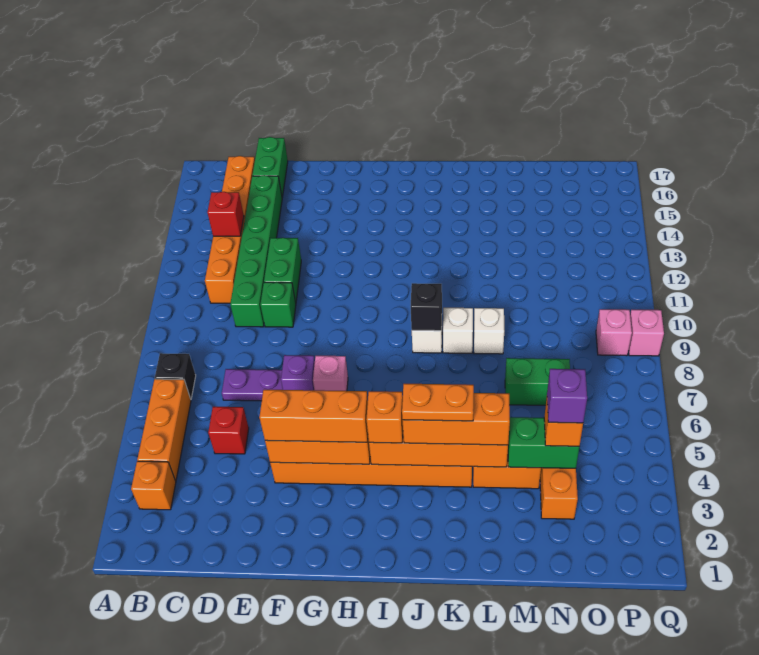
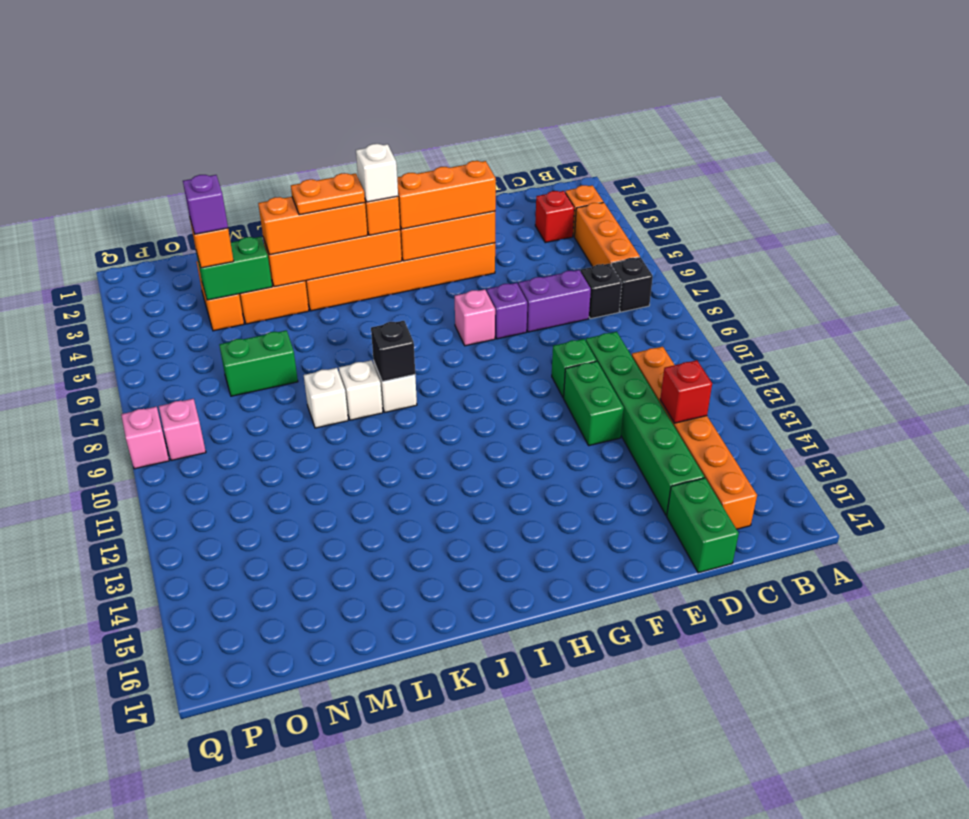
none -> black brick C7 level 1
red brick D5 level 1 -> red brick C3 level 1
purple plate D7:E7 level 1 -> purple brick D7:E7 level 1
none -> white brick I4 level 4

